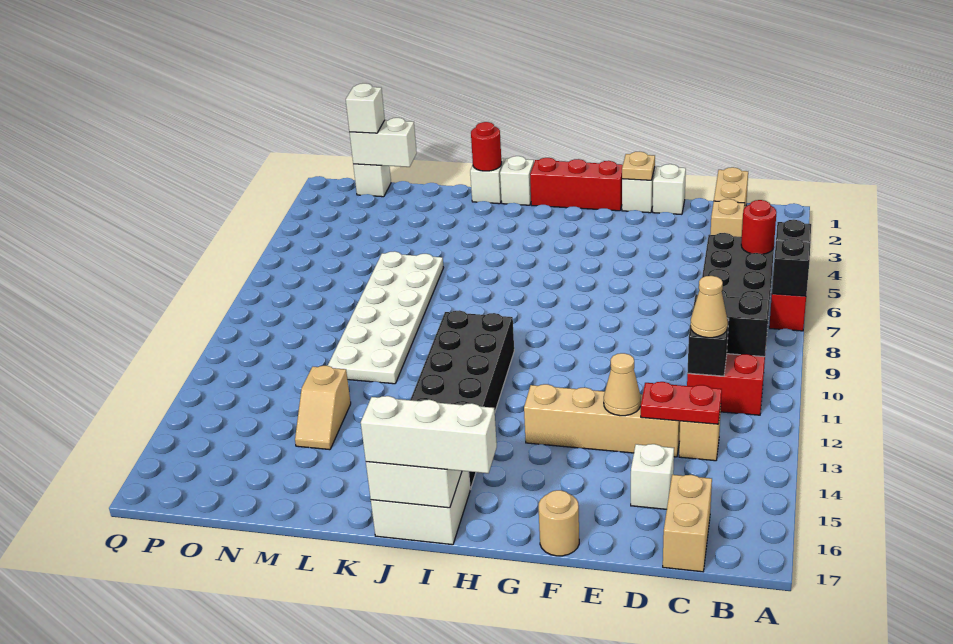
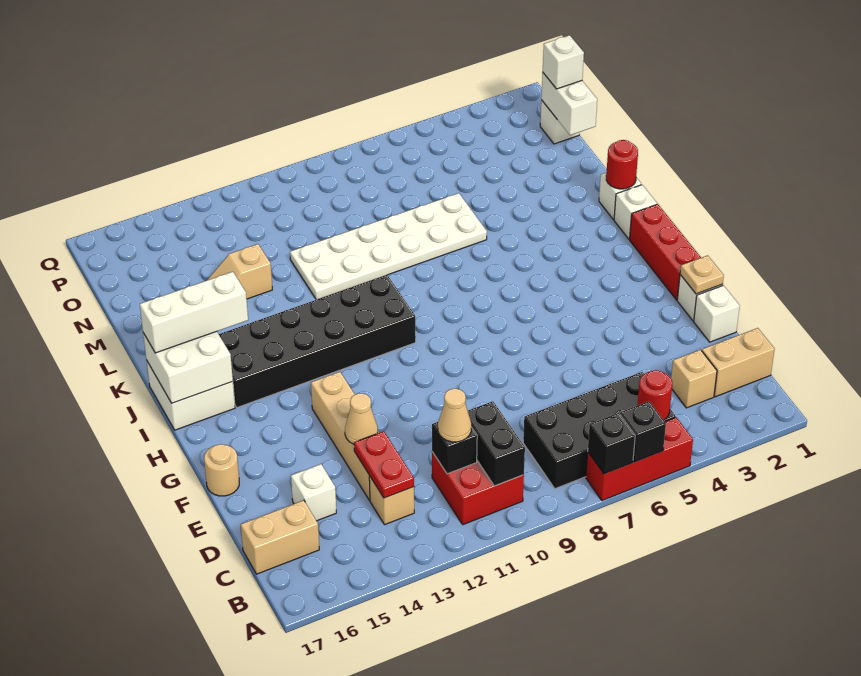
white brick H17:J17 level 3 -> white brick J15:J17 level 3

